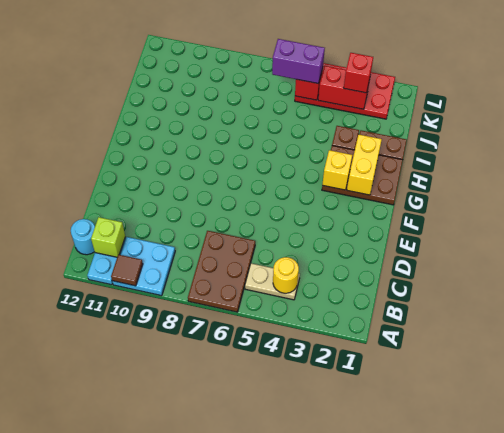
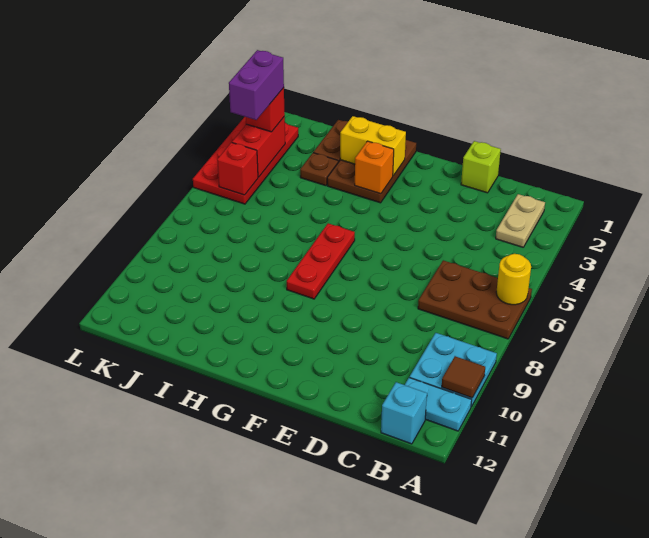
tan plate B4:B5 level 1 -> tan plate B2:B3 level 1
yellow round brick B4 level 2 -> yellow round brick A6 level 2
lime brick B11 level 2 -> lime brick D1 level 1
cyan round brick B12 level 1 -> cyan brick B12 level 1
yellow brick G3 level 2 -> orange brick G3 level 2
none -> red plate G6:G8 level 1
purple brick K5:K6 level 3 -> purple brick K3:K4 level 4

